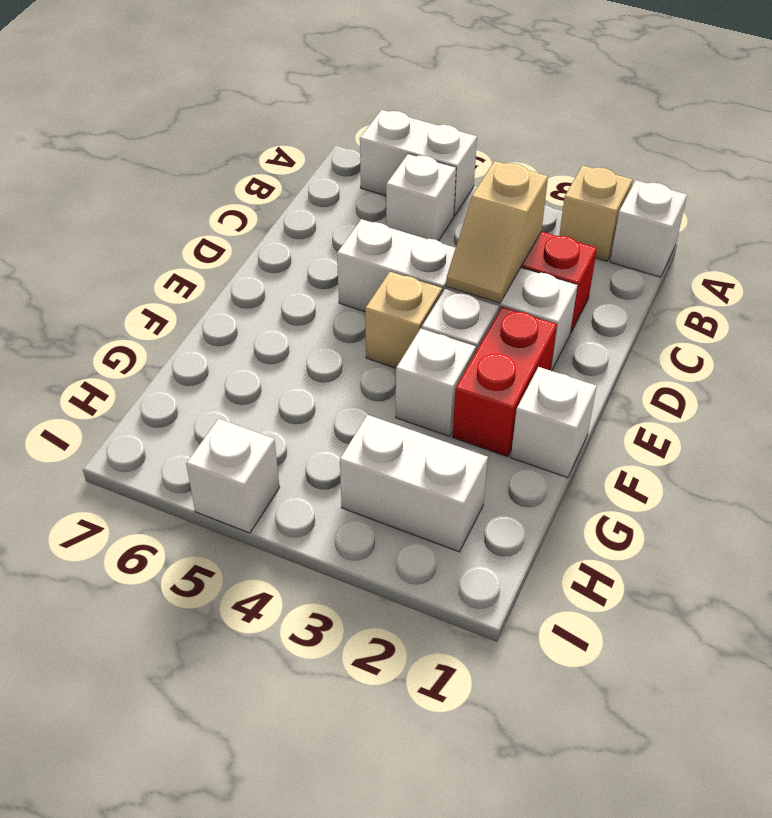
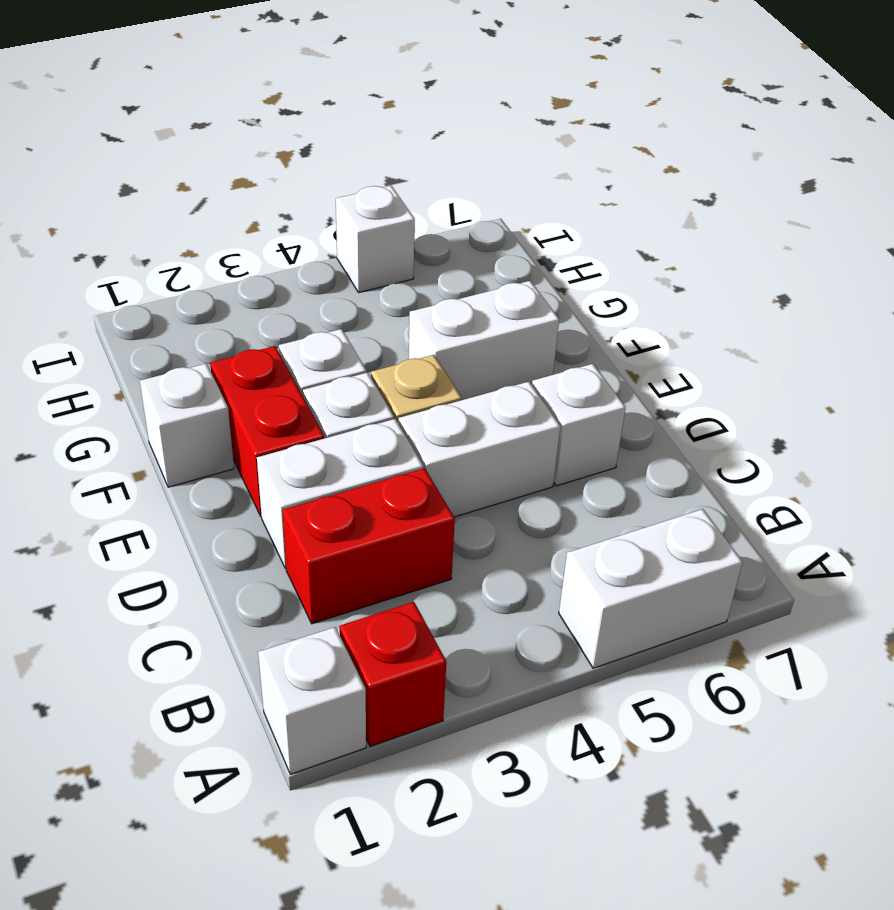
tan brick A2 level 1 -> red brick A2 level 1
white brick B5 level 1 -> white brick D6 level 1
tan slope C3:D3 level 2 top C -> none
white brick H2:H3 level 1 -> white brick F5:F6 level 1

